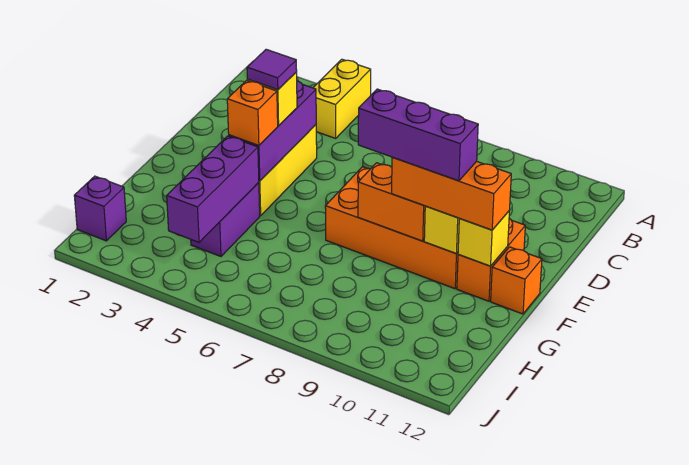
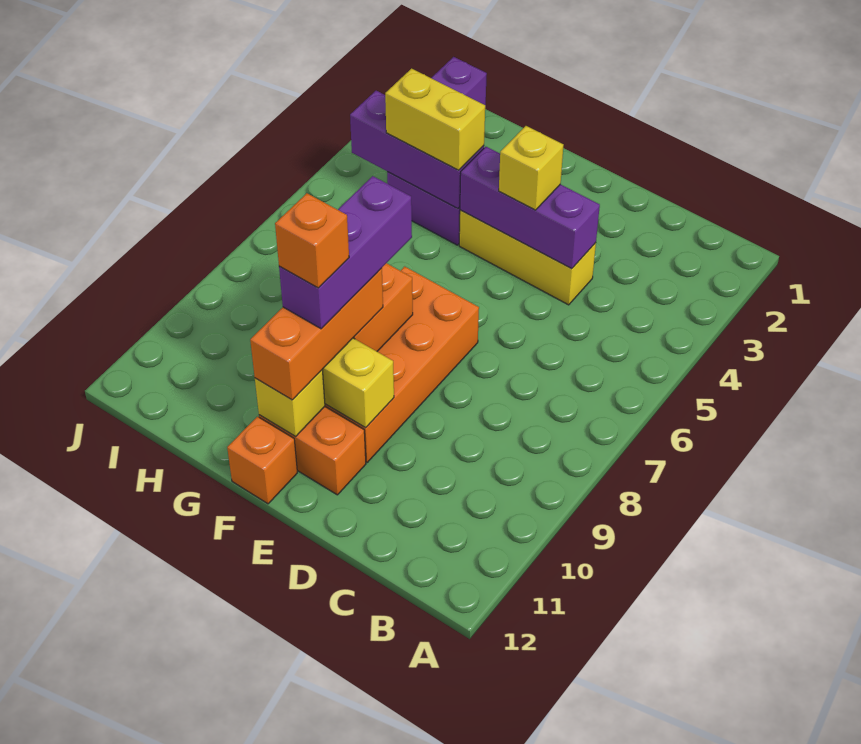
yellow brick A4:B4 level 1 -> yellow brick G4:H4 level 3
purple tile E4 level 4 -> none
orange brick F4 level 3 -> orange brick F10 level 5

